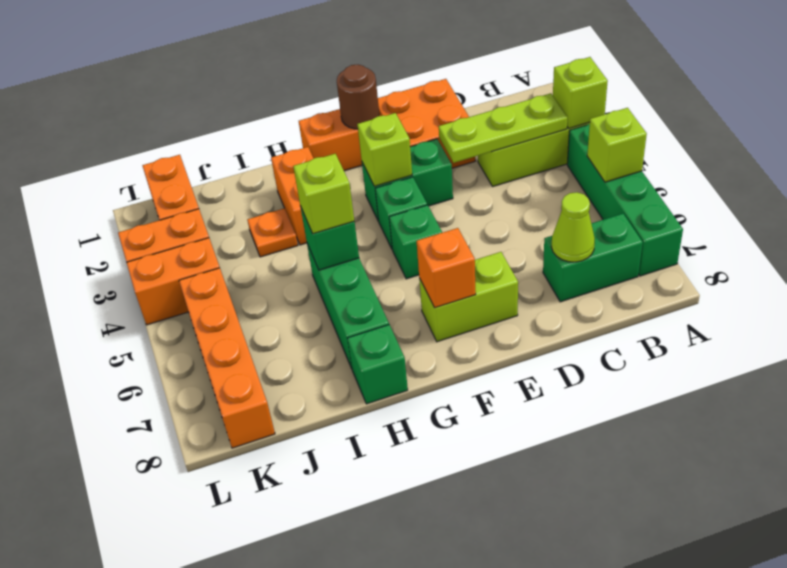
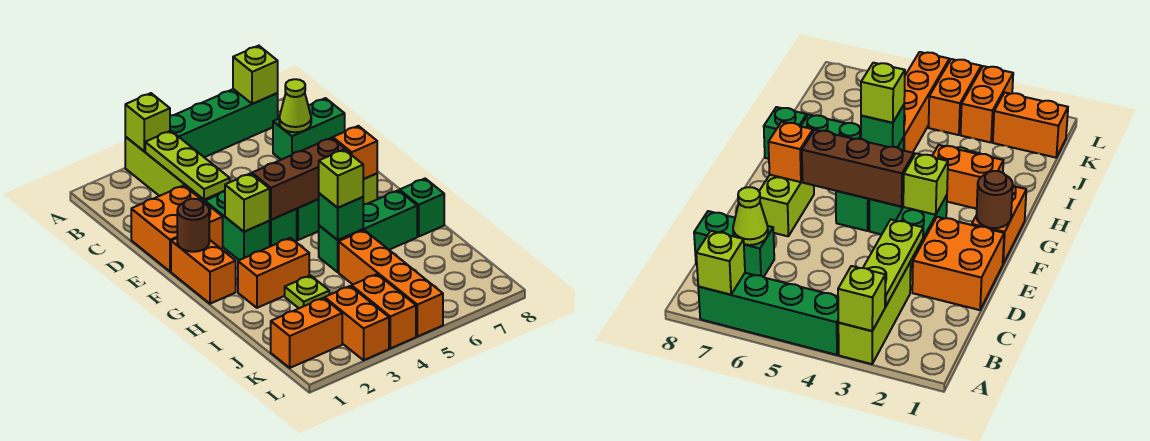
lime brick A5 level 2 -> lime brick A7 level 2
green brick B7:C7 level 1 -> green brick C7:C8 level 1
none -> brown brick F4:F6 level 2
orange plate I3 level 1 -> lime plate I3 level 1
orange brick K5:K8 level 1 -> orange brick I5:L5 level 1

